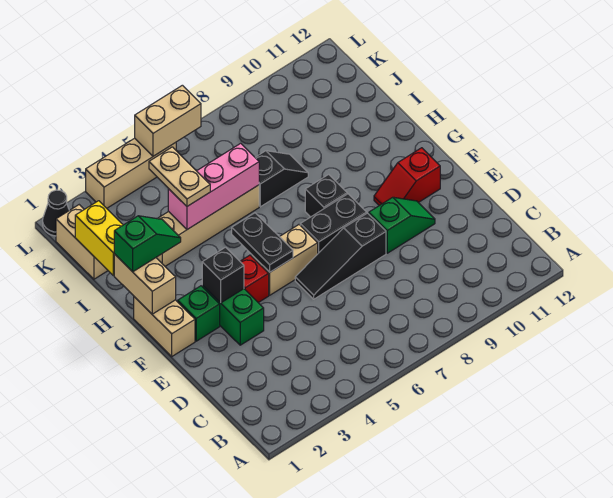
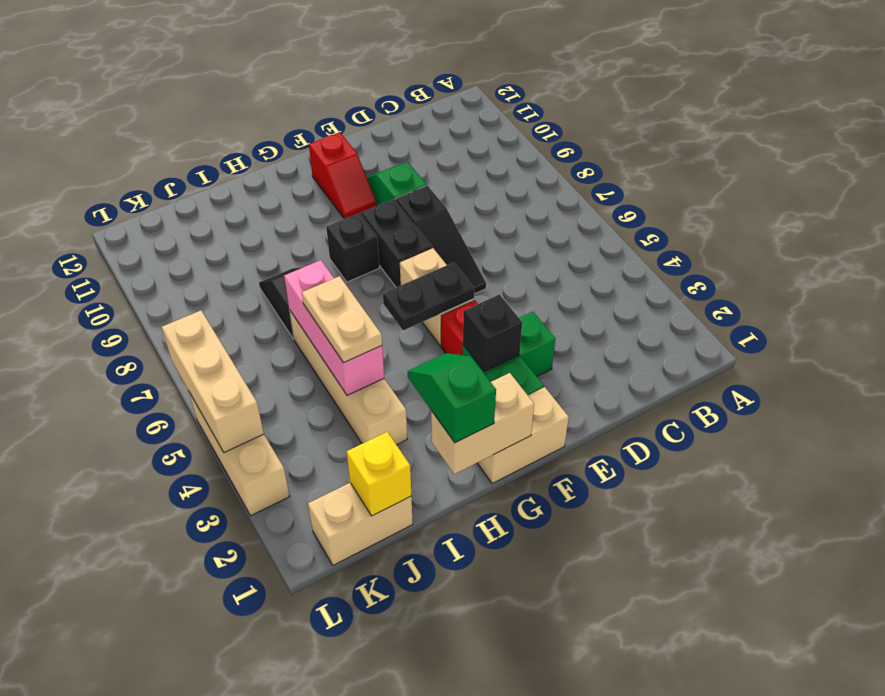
yellow brick I1:J1 level 2 -> yellow brick J1 level 2
tan plate I4:J4 level 3 -> tan plate I4:I5 level 3
black cone L1 level 1 -> none
tan brick L5:L6 level 2 -> tan brick L4:L6 level 2

